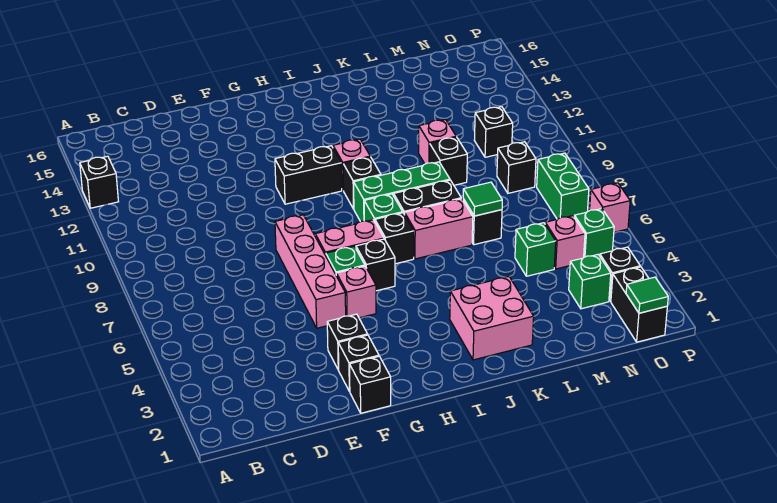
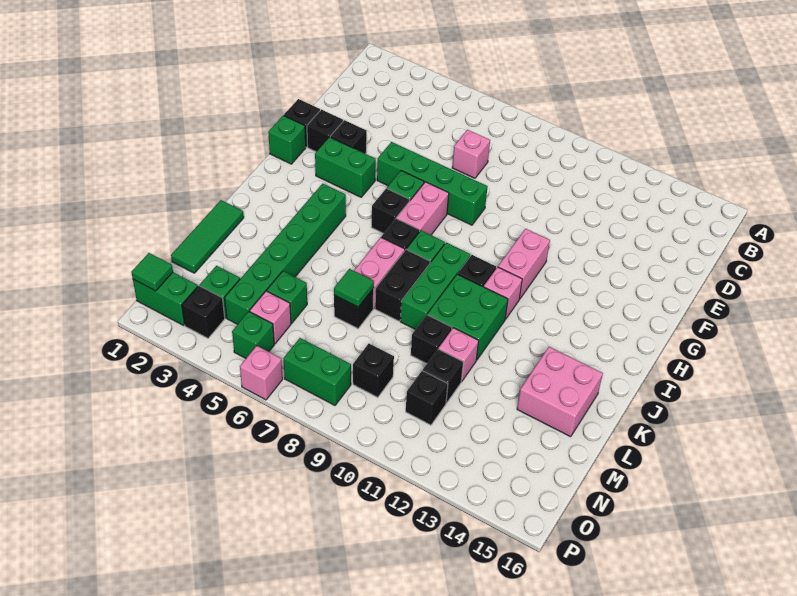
black brick A13 level 1 -> black brick M11 level 1
pink brick F5:F8 level 1 -> green brick F5:F8 level 1
none -> green brick G1 level 1
none -> green brick G3:G4 level 1
pink brick G5 level 1 -> pink brick D7 level 1
black brick G11:H11 level 1 -> pink brick G11:H11 level 1
none -> green brick I4:N4 level 1
pink brick J2:K3 level 1 -> pink brick K14:L15 level 1
none -> green brick J10:K11 level 1
none -> green tile K1:M1 level 1
black brick O1:O2 level 1 -> green brick O1:O2 level 1

